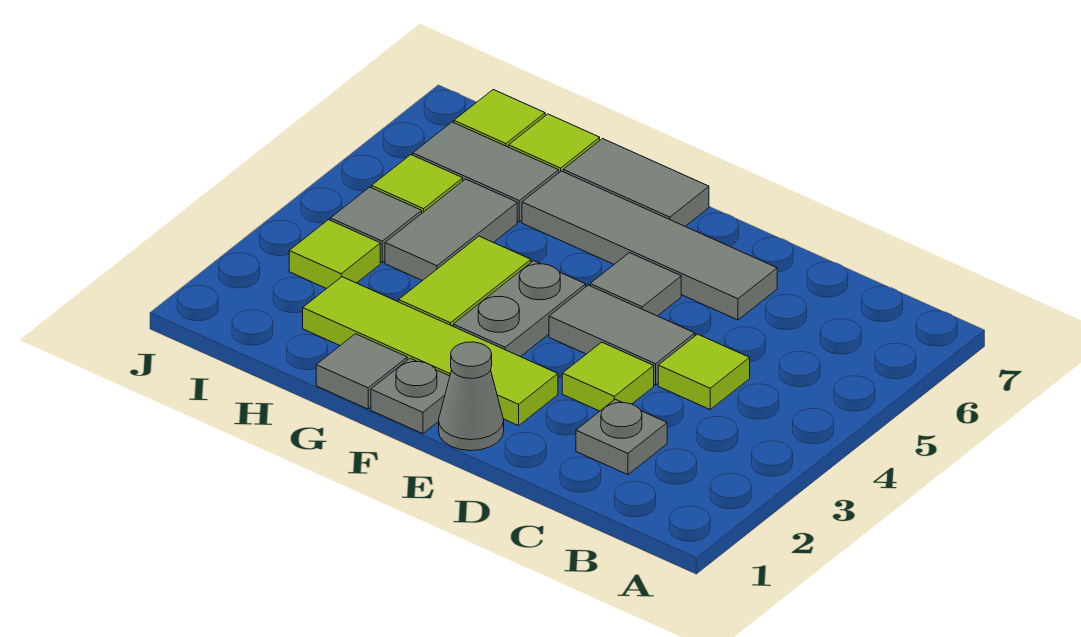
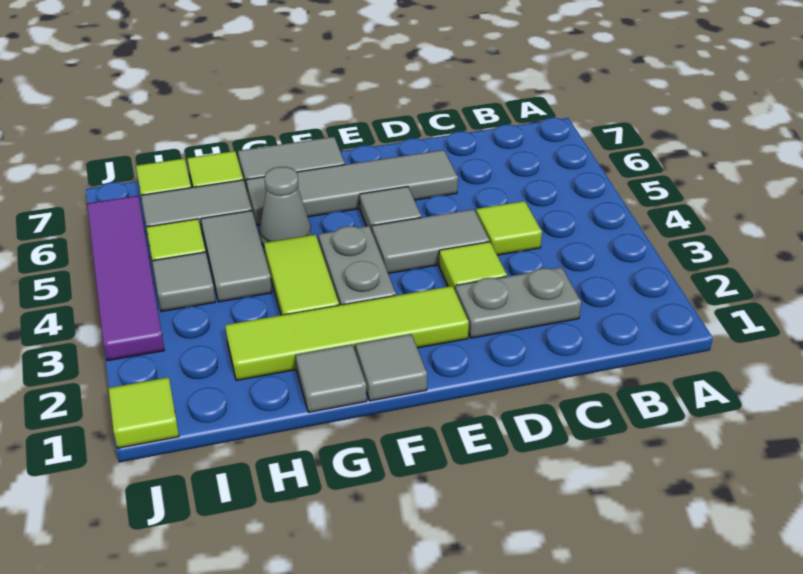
grey plate C2 level 1 -> grey plate C2:D2 level 1
grey cone E1 level 1 -> grey cone G5 level 1
grey plate F1 level 1 -> grey tile F1 level 1
lime tile I3 level 1 -> lime tile J1 level 1
none -> purple tile J3:J6 level 1

